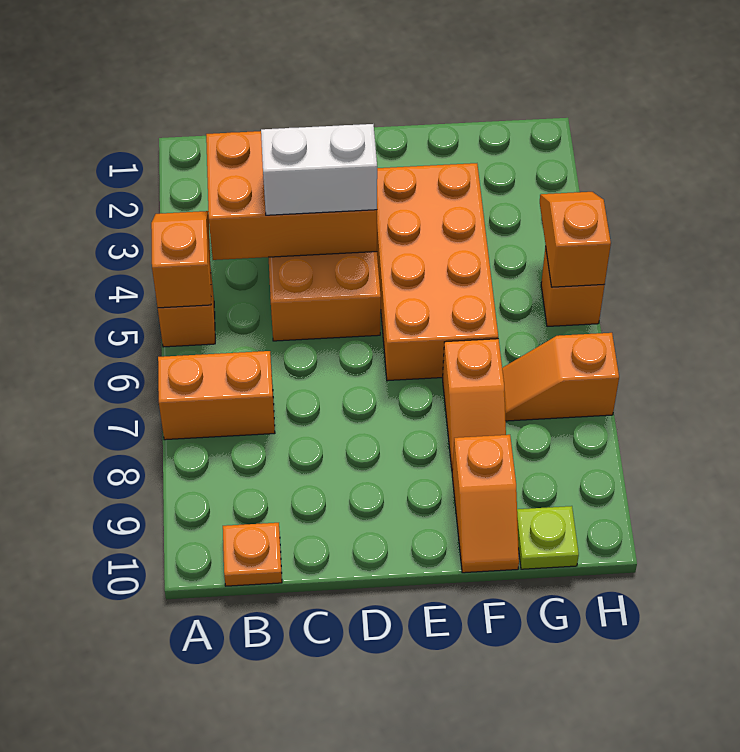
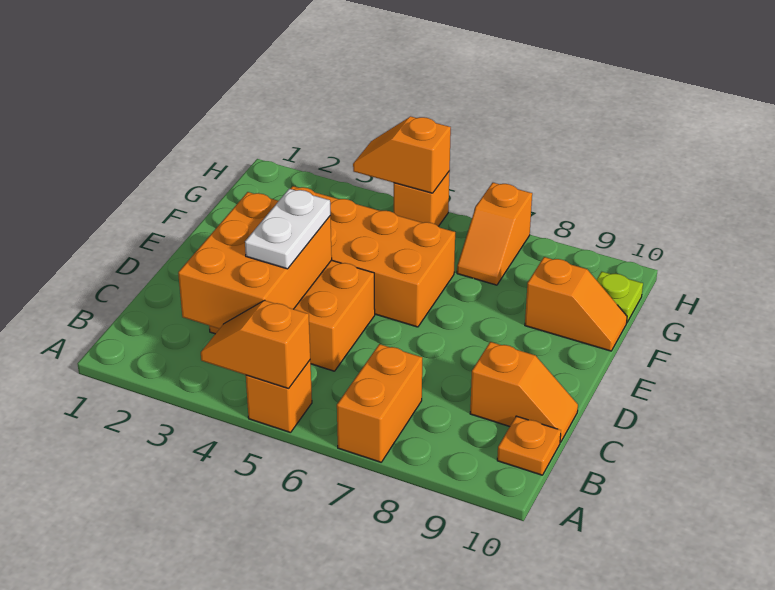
white brick C4:D4 level 3 -> white plate C4:D4 level 3
orange slope F7:F8 level 1 top 7 -> orange slope C9:C10 level 1 top 9

